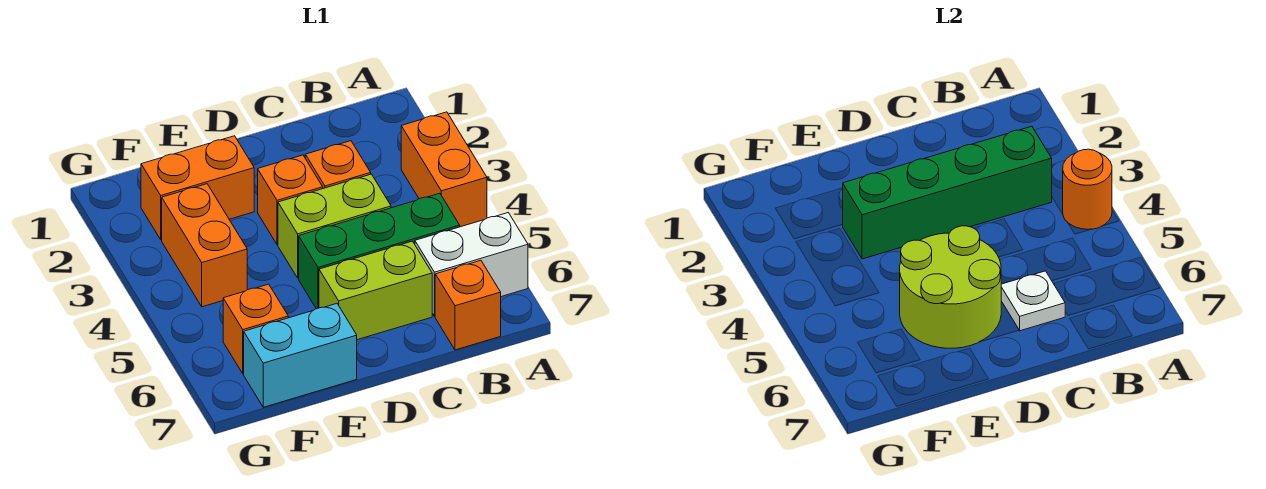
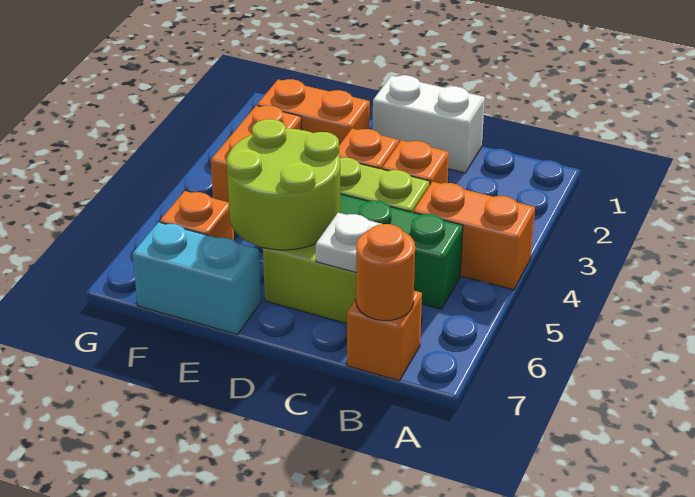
orange brick A3:A4 level 1 -> orange brick A4:B4 level 1
orange round brick A4 level 2 -> orange round brick B7 level 2
white brick A6:B6 level 1 -> white brick C1:D1 level 1
green brick B3:E3 level 2 -> none

